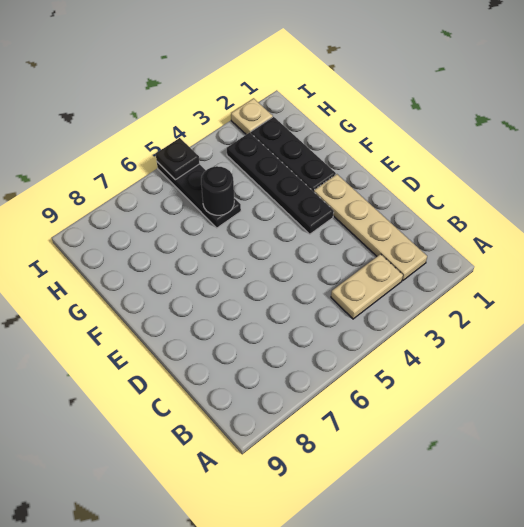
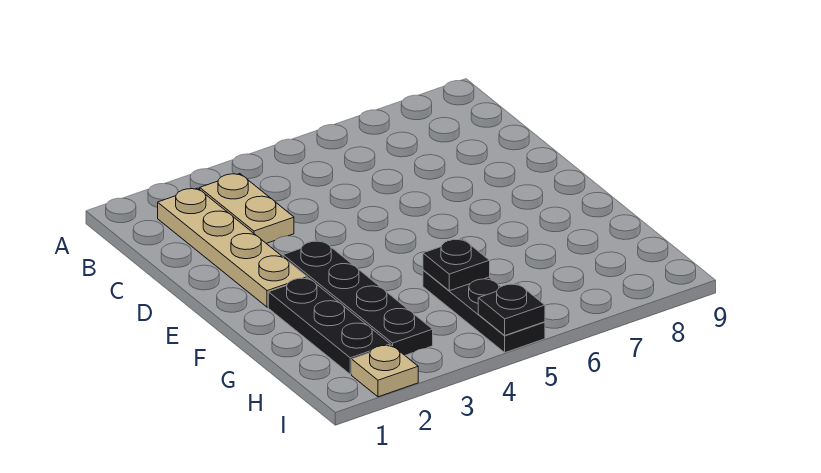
tan plate B3:B4 level 1 -> tan plate B3:C3 level 1
black round brick G5 level 2 -> black plate G5 level 2

